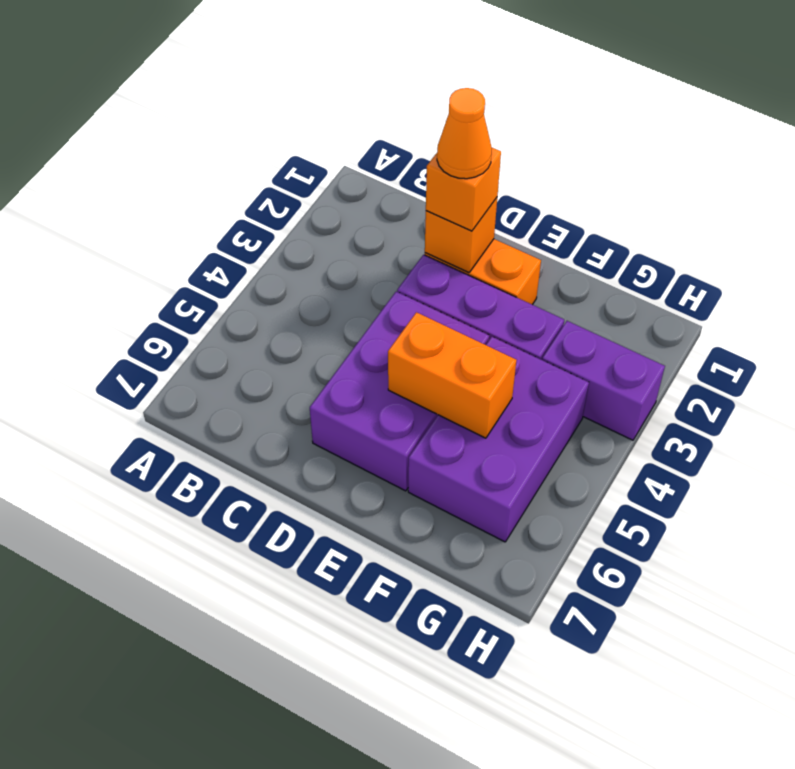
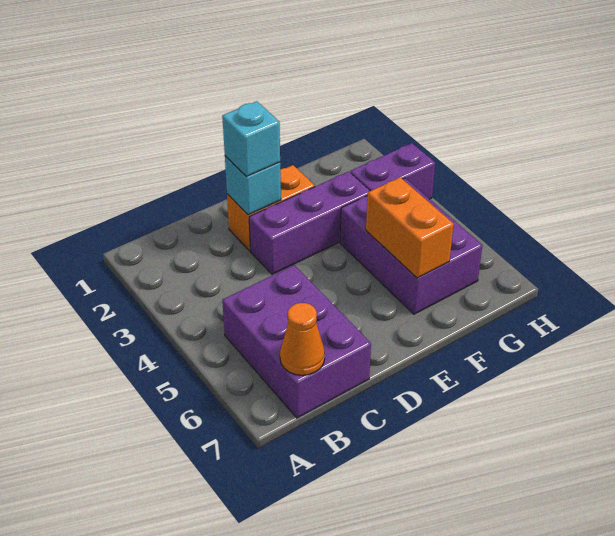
orange brick D2 level 2 -> cyan brick D2 level 2
orange brick D2 level 3 -> cyan brick D2 level 3
orange cone D2 level 4 -> orange cone B7 level 2
purple brick D4:E6 level 1 -> purple brick B5:C7 level 1
orange brick E5:F5 level 2 -> orange brick F5:F6 level 2

